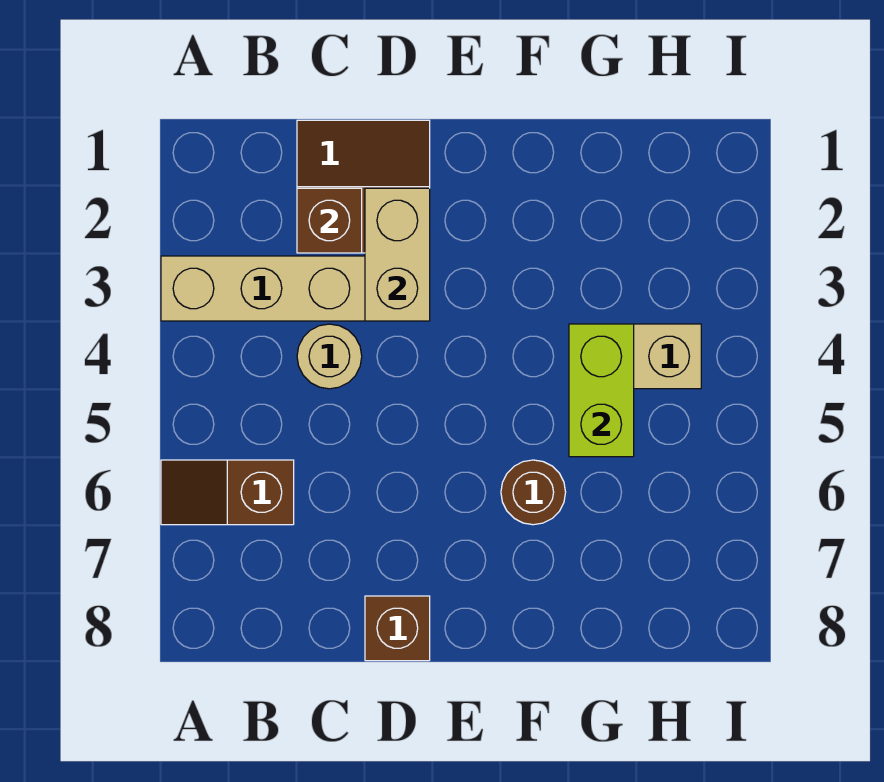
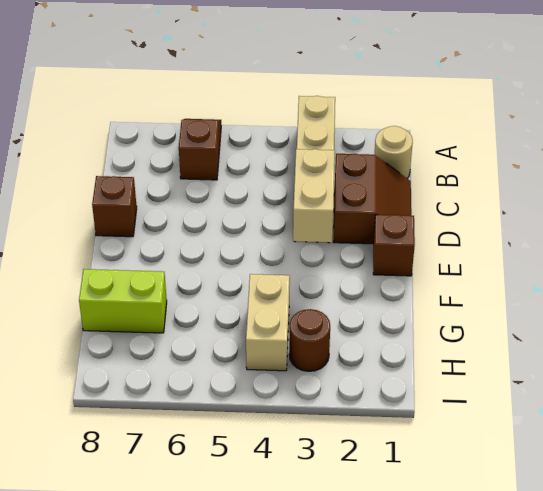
brown brick C2 level 2 -> brown brick E1 level 1
tan round brick C4 level 1 -> tan round brick B1 level 1
tan brick D2:D3 level 2 -> tan brick D3:E3 level 2
brown round brick F6 level 1 -> brown round brick H3 level 1
lime brick G4:G5 level 2 -> lime brick G7:G8 level 1

